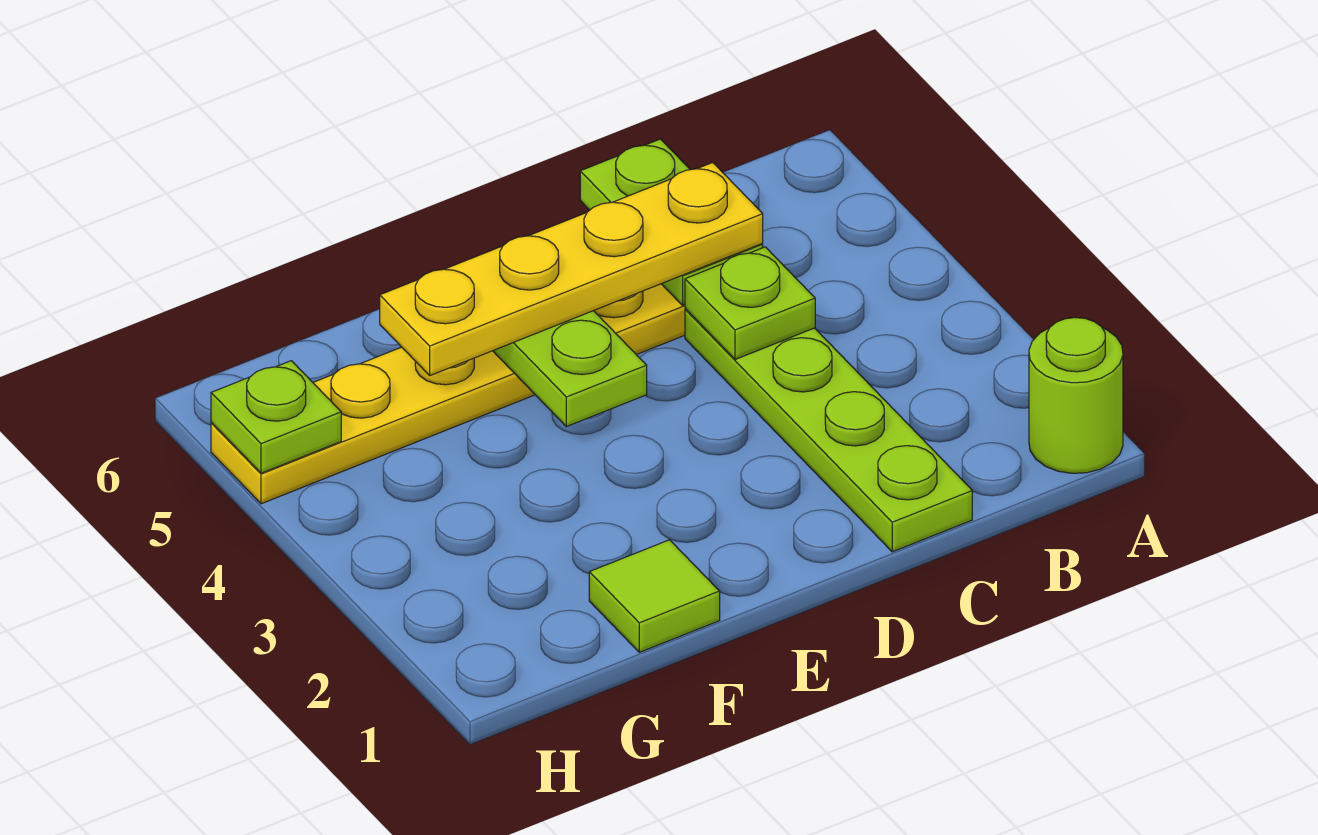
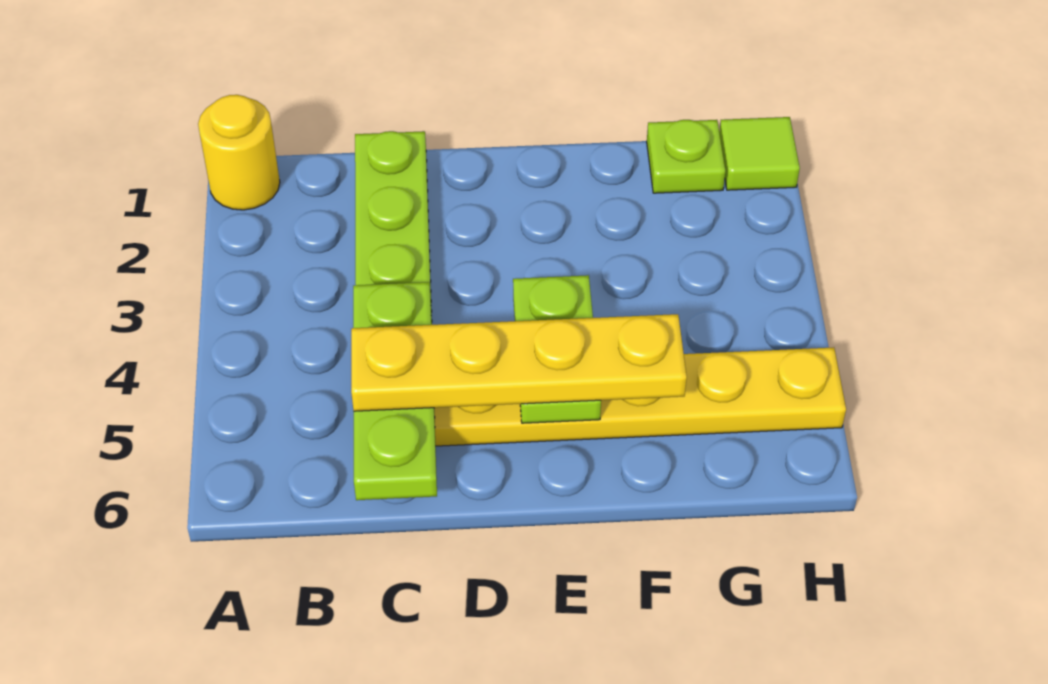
lime round brick A1 level 1 -> yellow round brick A1 level 1
lime tile F1 level 1 -> lime tile H1 level 1
lime plate H5 level 2 -> lime plate G1 level 1

